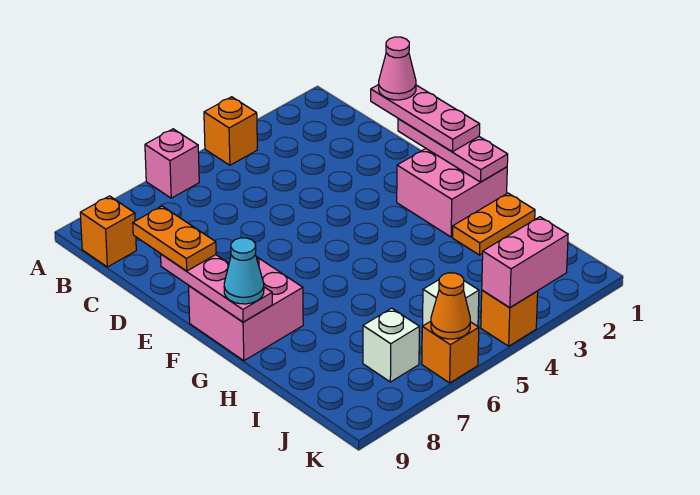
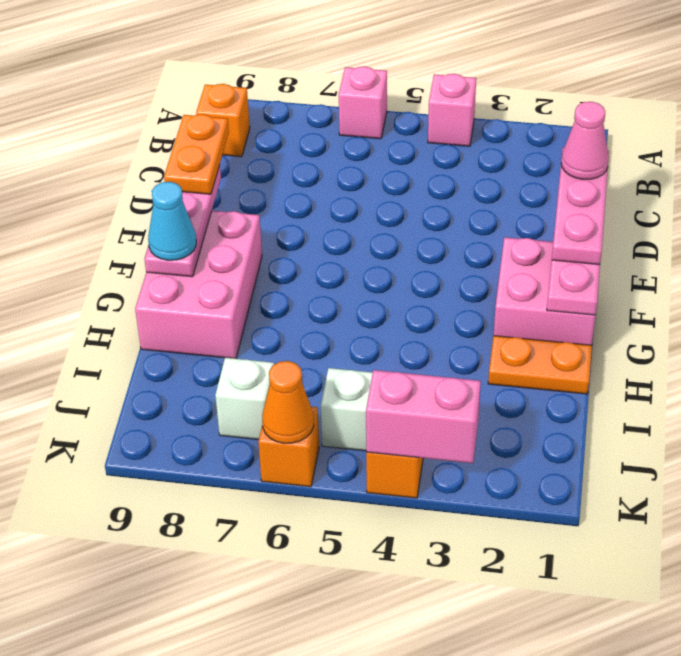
orange brick A4 level 1 -> pink brick A4 level 1
pink brick F8:G9 level 1 -> pink brick F8:H9 level 1

